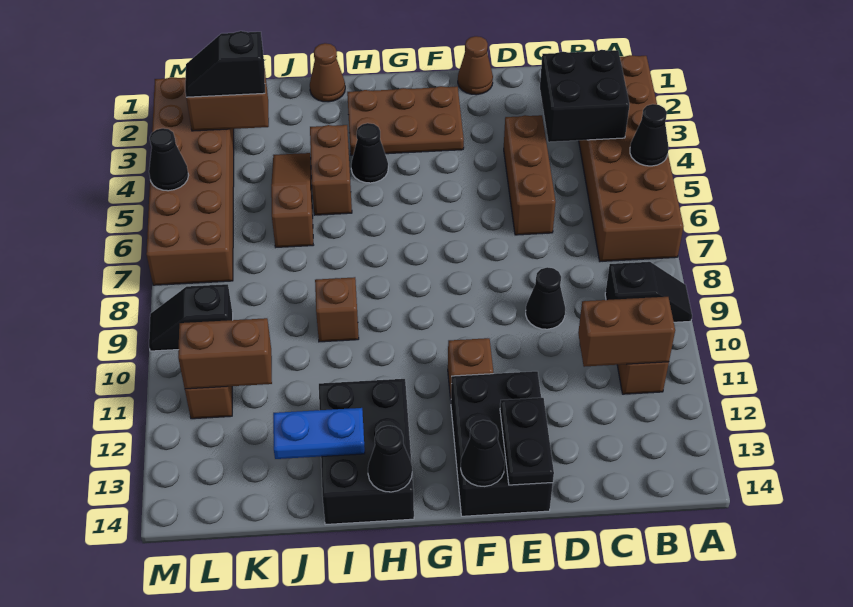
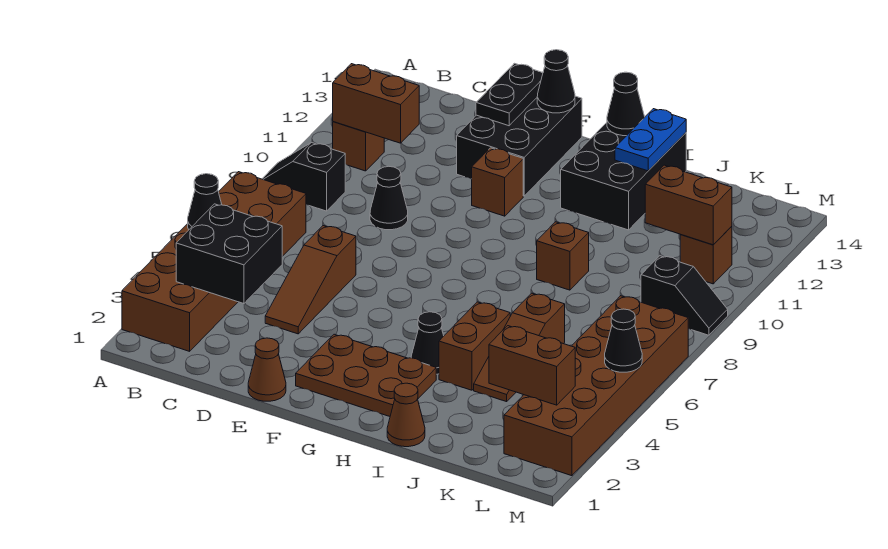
brown brick D4:D6 level 1 -> brown slope D4:D6 level 1 top 6
blue plate I13:J13 level 2 -> blue plate I13:I14 level 2
black slope K3:L3 level 3 top K -> none

